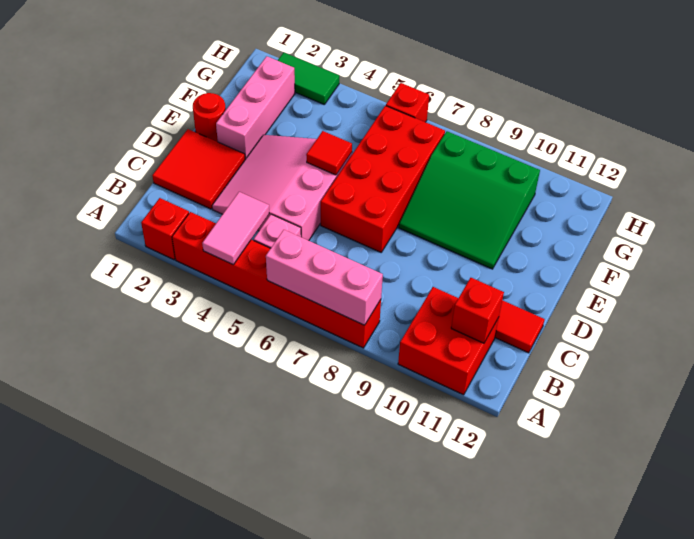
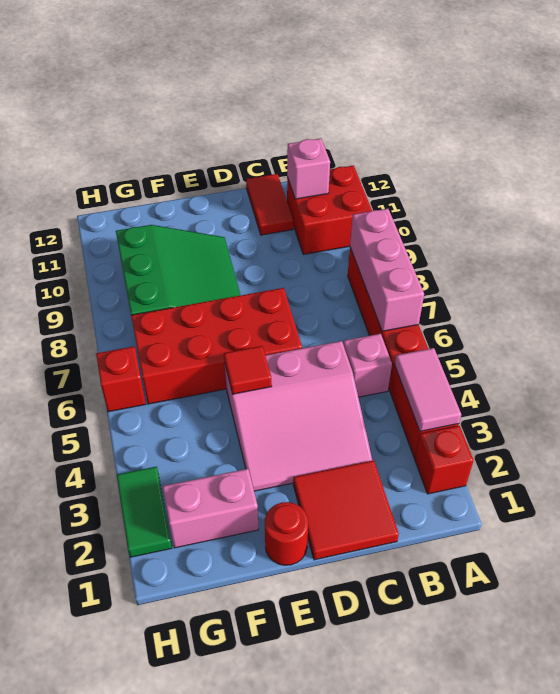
pink tile A4:B4 level 2 -> pink tile A3:A4 level 2
red brick B11 level 2 -> pink brick B11 level 2
pink brick E2:G2 level 1 -> pink brick F2:G2 level 1

